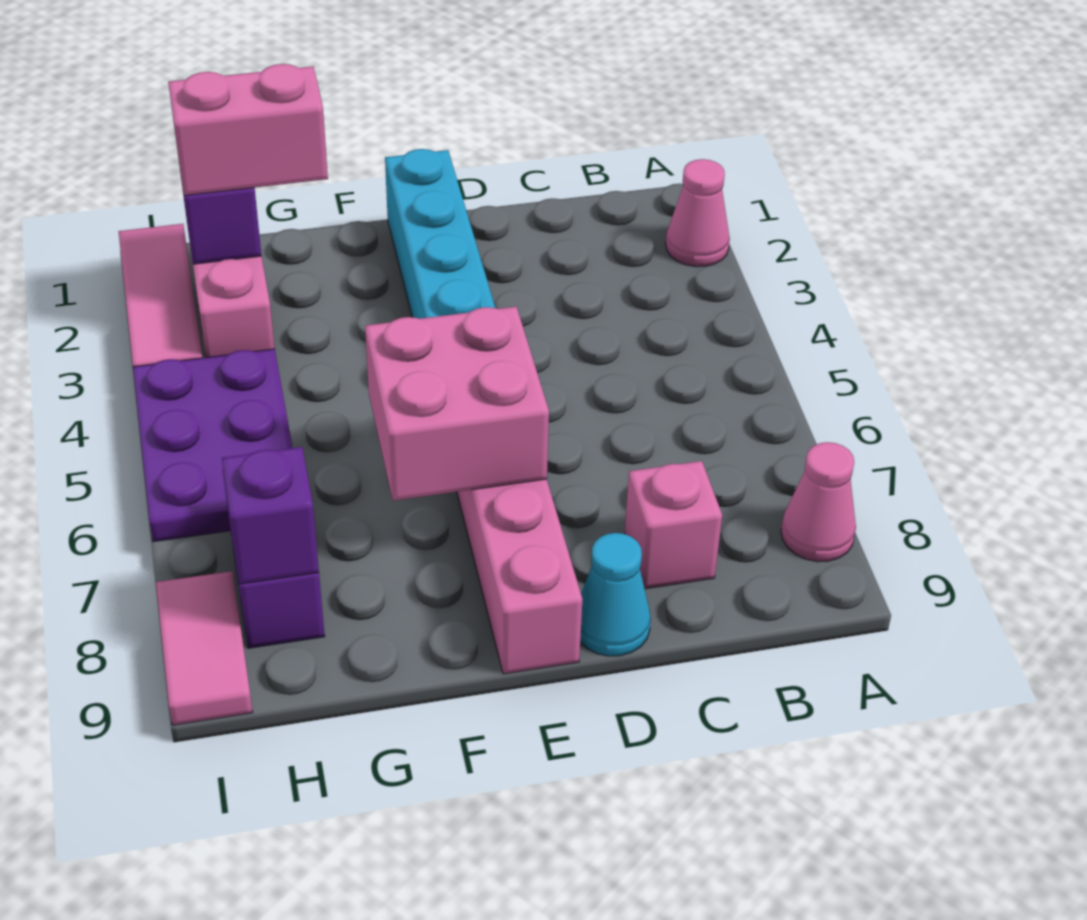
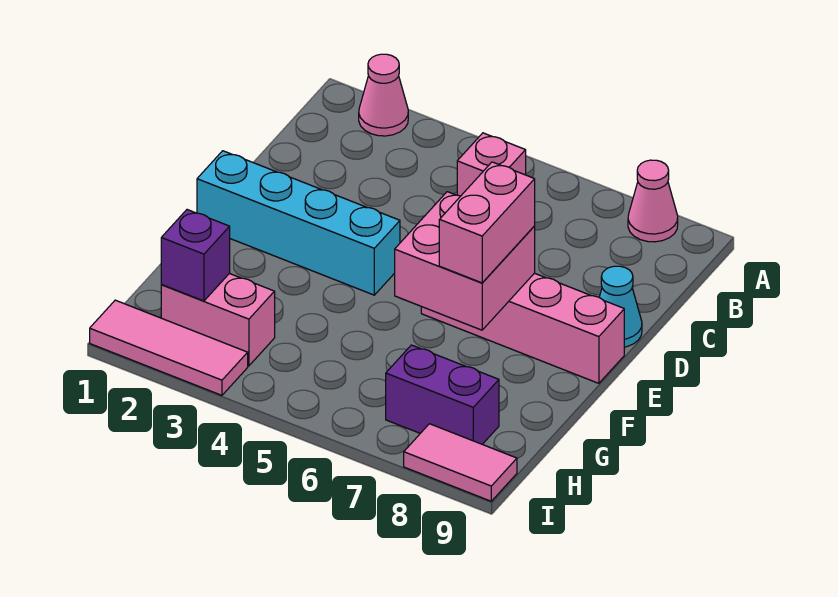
pink brick C8 level 1 -> pink brick B5 level 1
pink brick G2:H2 level 3 -> pink brick E7:F7 level 3
purple plate H4:I6 level 1 -> none
purple brick H8 level 2 -> none

